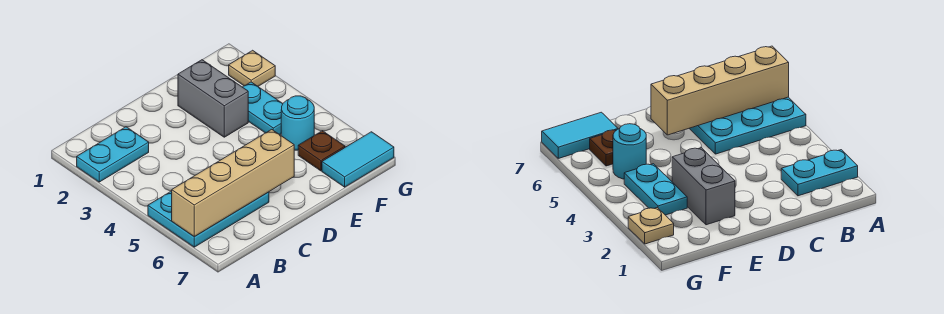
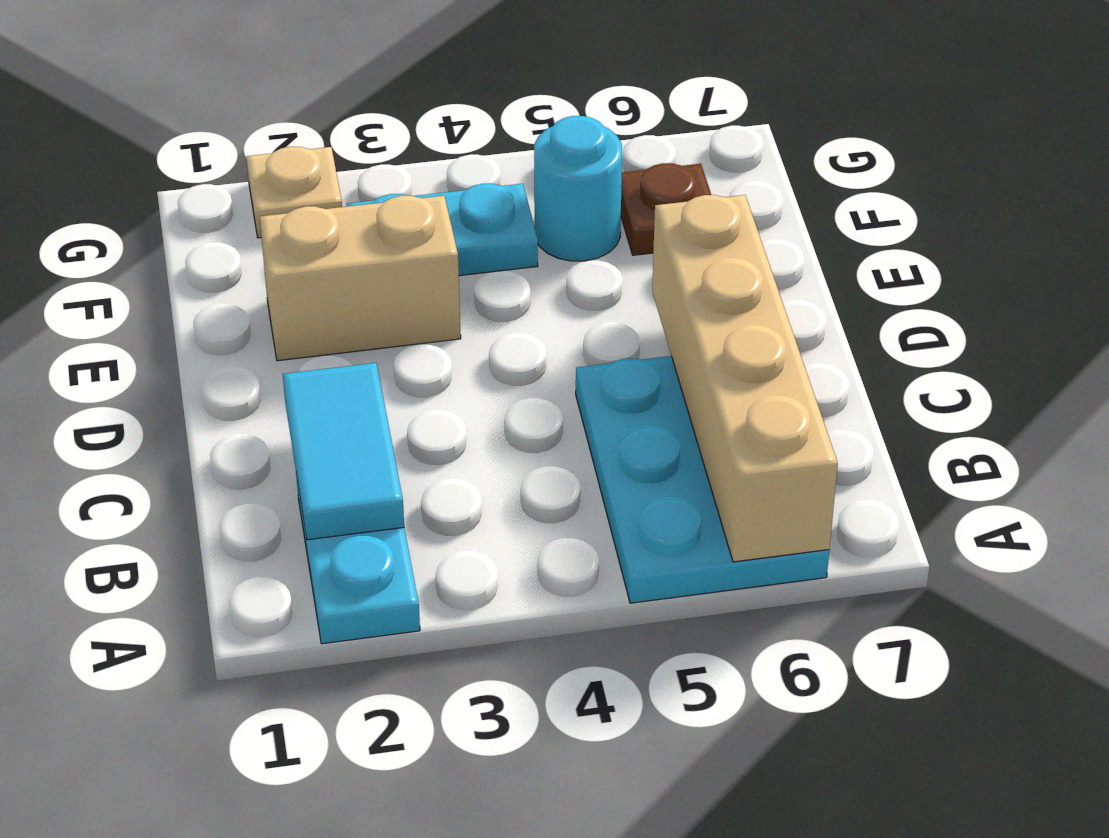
grey brick E2:E3 level 1 -> tan brick E2:E3 level 1
cyan tile F7:G7 level 1 -> cyan tile B2:C2 level 2

